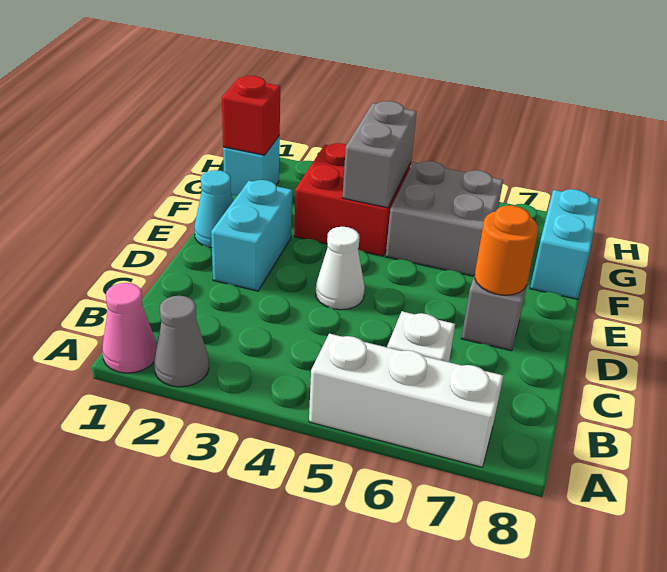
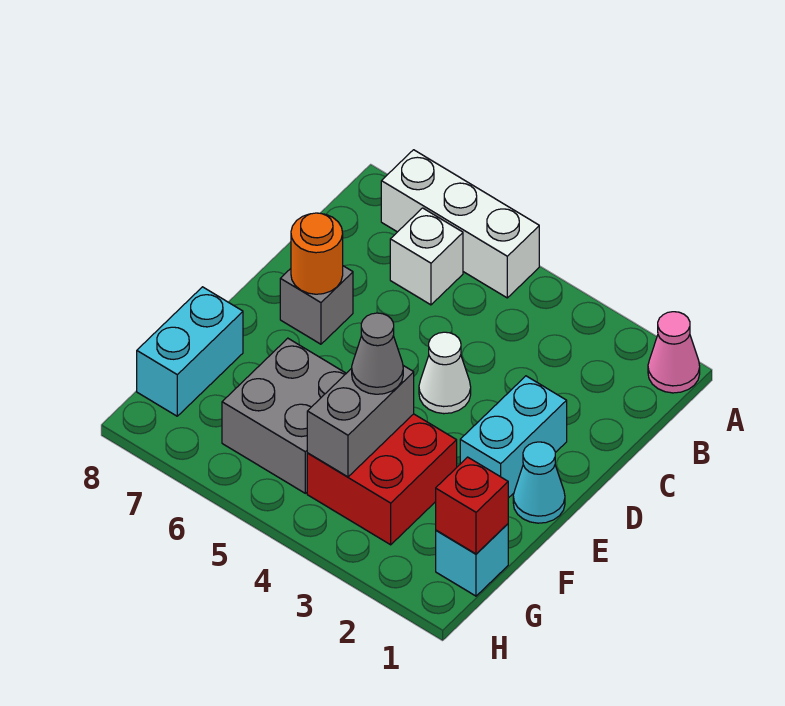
grey cone A2 level 1 -> grey cone F4 level 3

